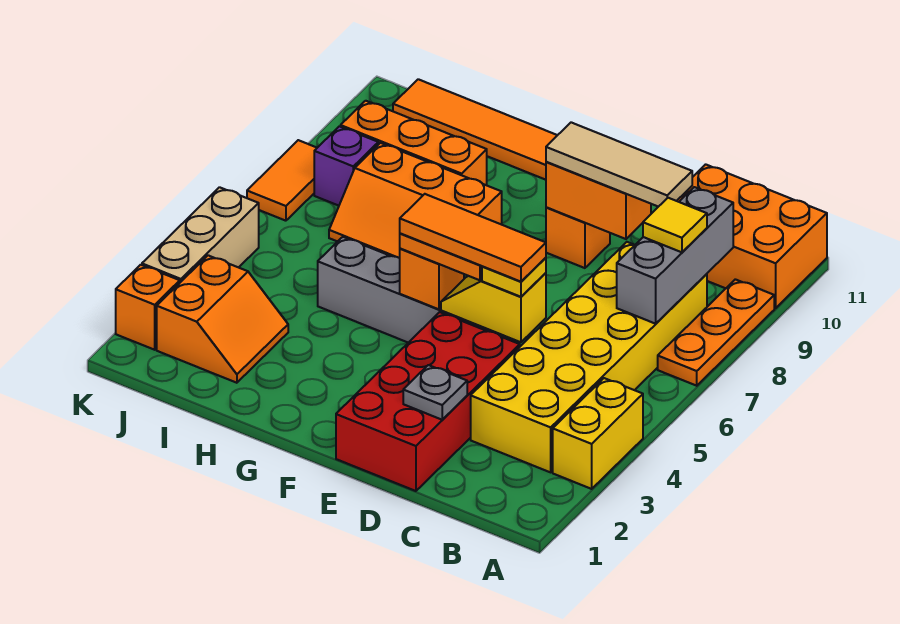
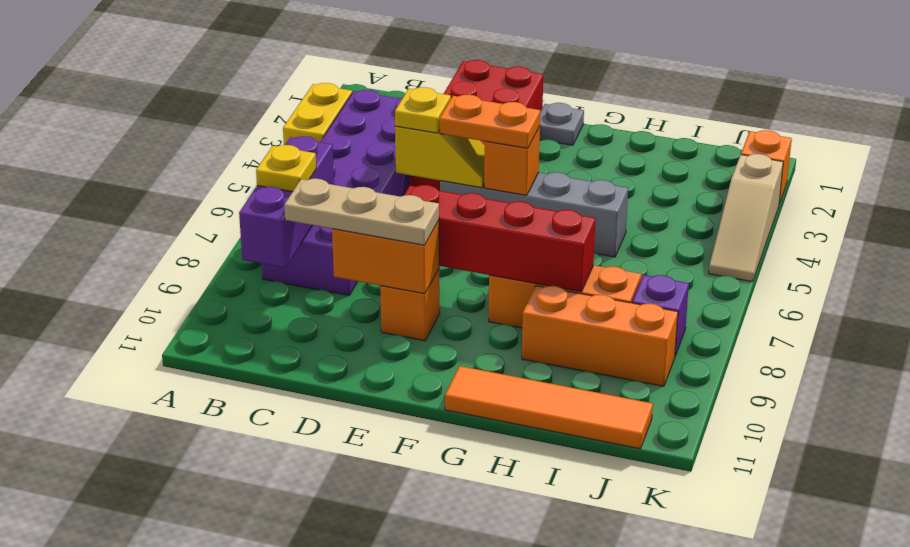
orange plate A7:A9 level 1 -> none
orange brick A10:C11 level 1 -> none
yellow brick B3:C8 level 1 -> purple brick B3:C8 level 1
grey brick B7:B9 level 2 -> purple brick B7:B9 level 2
yellow tile B8 level 3 -> yellow plate B8 level 3
tan tile C9:E9 level 3 -> tan plate C9:E9 level 3
grey plate D2 level 2 -> grey plate F1 level 1
orange tile D5:F5 level 4 -> none
none -> red brick E8:H8 level 2
orange slope I2:J3 level 1 top J -> none
tan brick K3:K5 level 1 -> tan slope K3:K5 level 1 top 3
orange tile K7:K8 level 1 -> none

